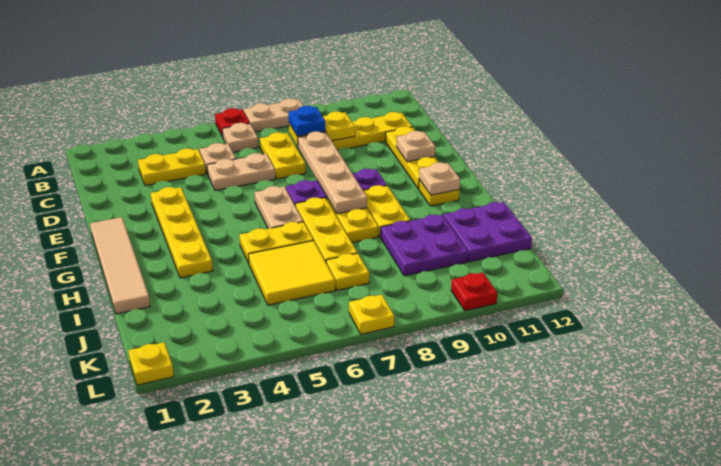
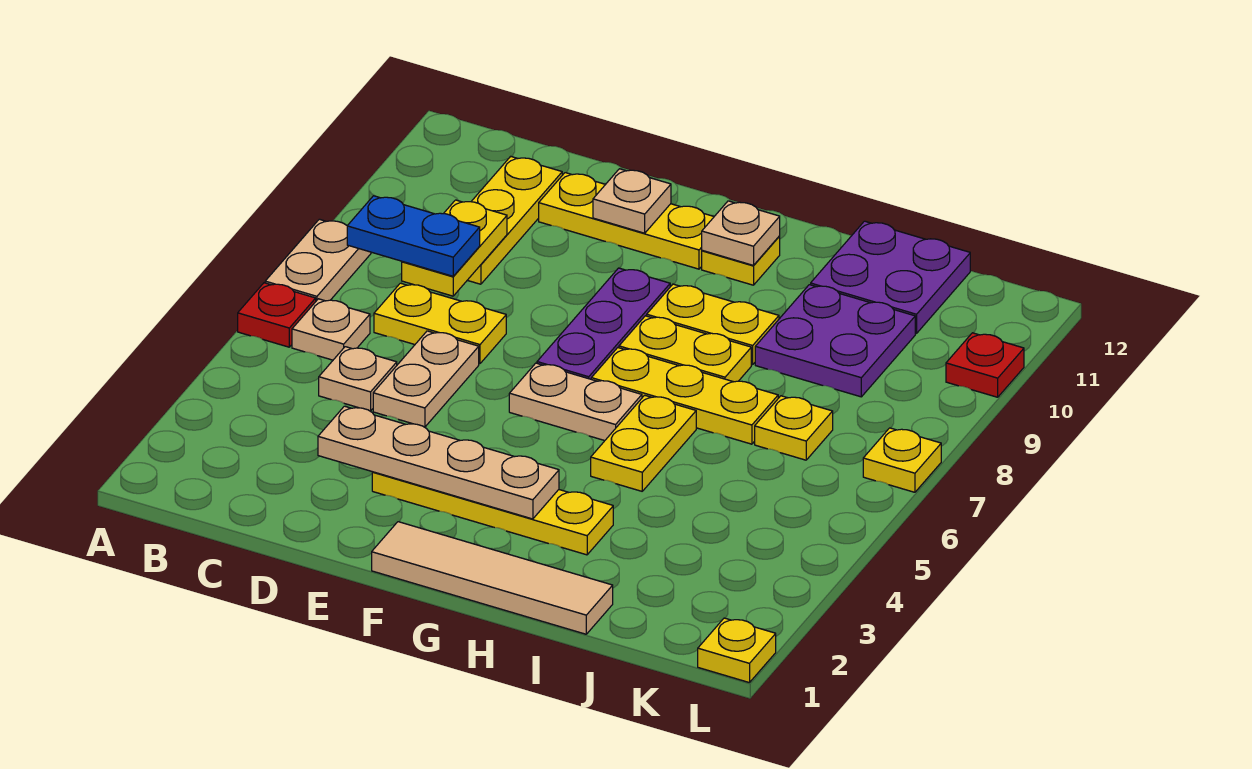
yellow plate C3:C4 level 1 -> none
blue plate C8 level 3 -> blue plate B8:C8 level 3
tan plate D8:G8 level 2 -> tan plate D3:G3 level 2
yellow tile I5:J6 level 1 -> none

